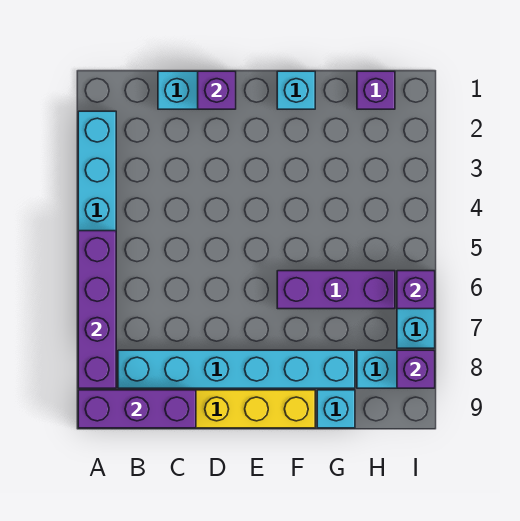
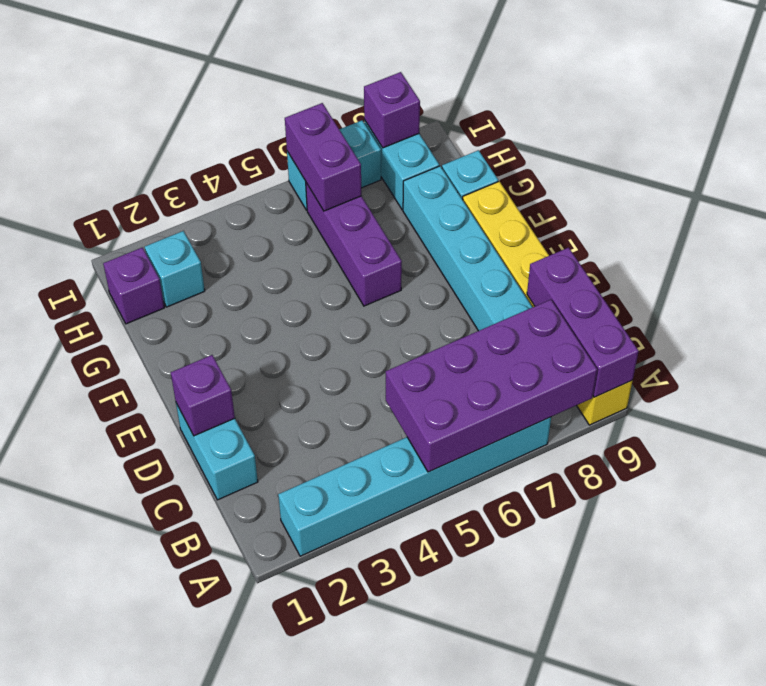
purple brick A5:A8 level 2 -> purple brick A5:B8 level 2
cyan brick F1 level 1 -> cyan brick H2 level 1
purple brick I6 level 2 -> purple brick H6:I6 level 2

